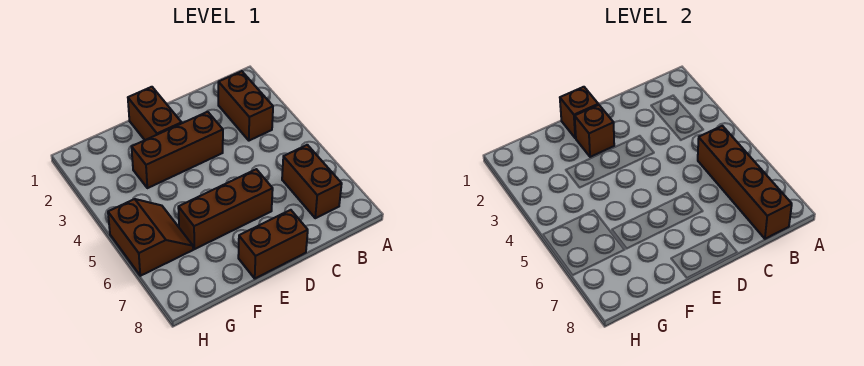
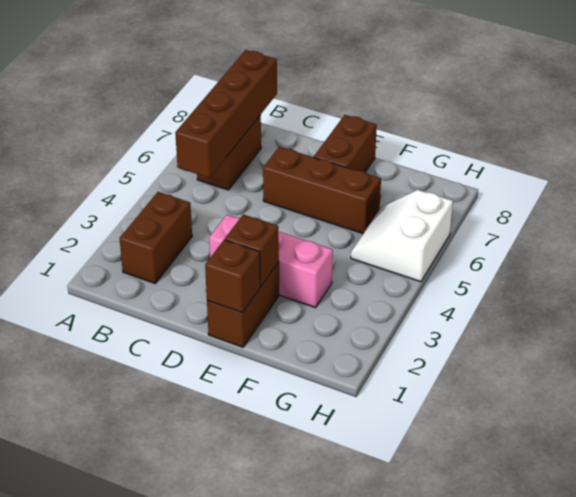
brown brick D3:F3 level 1 -> pink brick D3:F3 level 1
brown brick D8:E8 level 1 -> brown brick E7:E8 level 1
brown slope G5:H6 level 1 top H -> white slope G5:H6 level 1 top H

